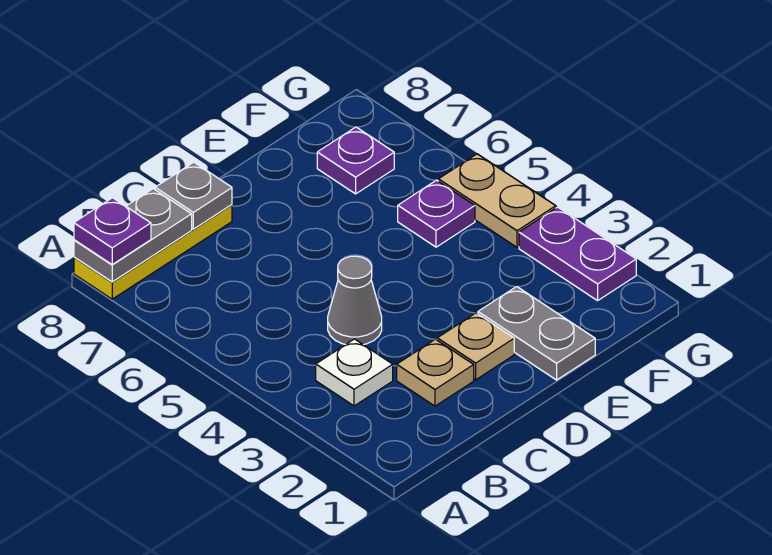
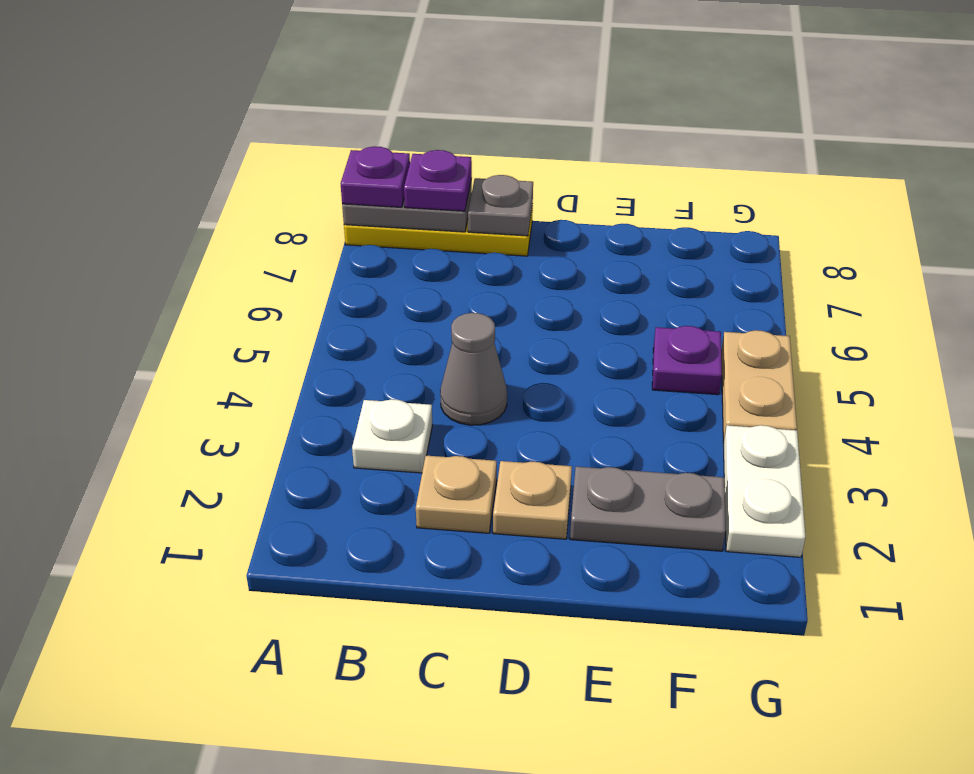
grey plate E1:E2 level 1 -> grey plate E2:F2 level 1
purple plate F7 level 1 -> purple plate B8 level 3
purple plate G2:G3 level 1 -> white plate G2:G3 level 1

